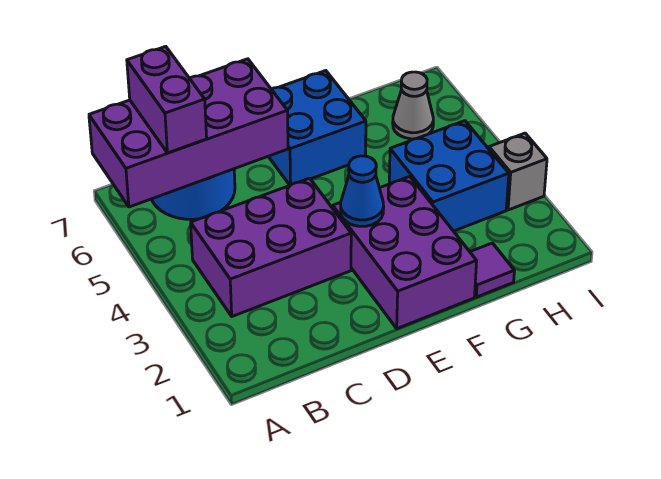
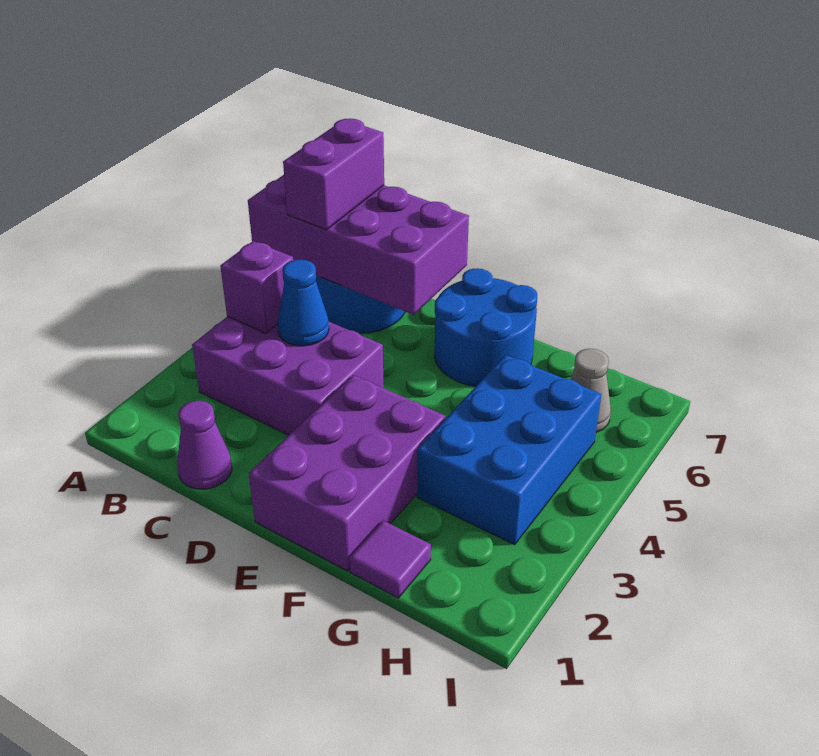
none -> purple brick B4 level 2
none -> purple cone C1 level 1
blue cone E3 level 2 -> blue cone C4 level 2
blue brick E6:F7 level 1 -> blue round brick E6:F7 level 1
blue brick G3:H4 level 1 -> blue brick G3:H5 level 1
grey brick I3 level 1 -> none

